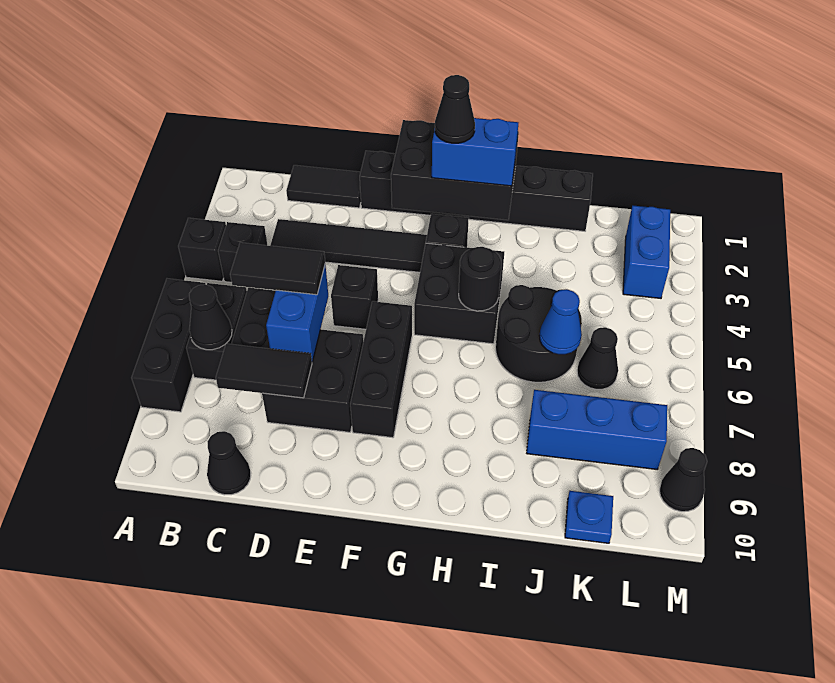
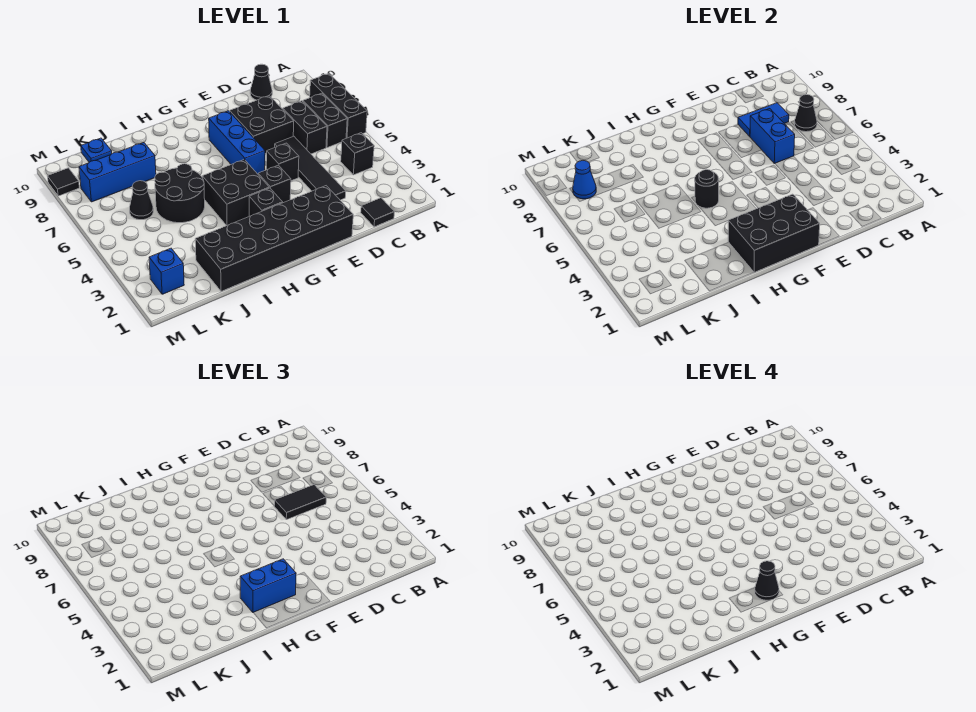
black brick A4 level 1 -> black brick F4 level 1
black tile C1:D1 level 1 -> black tile C1 level 1
black tile C3:F3 level 1 -> black tile D3:D6 level 1
black tile C8:D8 level 2 -> blue tile C8:D8 level 2
black brick E1:J1 level 1 -> black brick E1:J2 level 1
black brick F6:F8 level 1 -> blue brick F6:F8 level 1
blue cone J6 level 2 -> blue cone L8 level 2
blue brick L2:L3 level 1 -> blue brick L2 level 1
black cone M9 level 1 -> black tile M9 level 1

